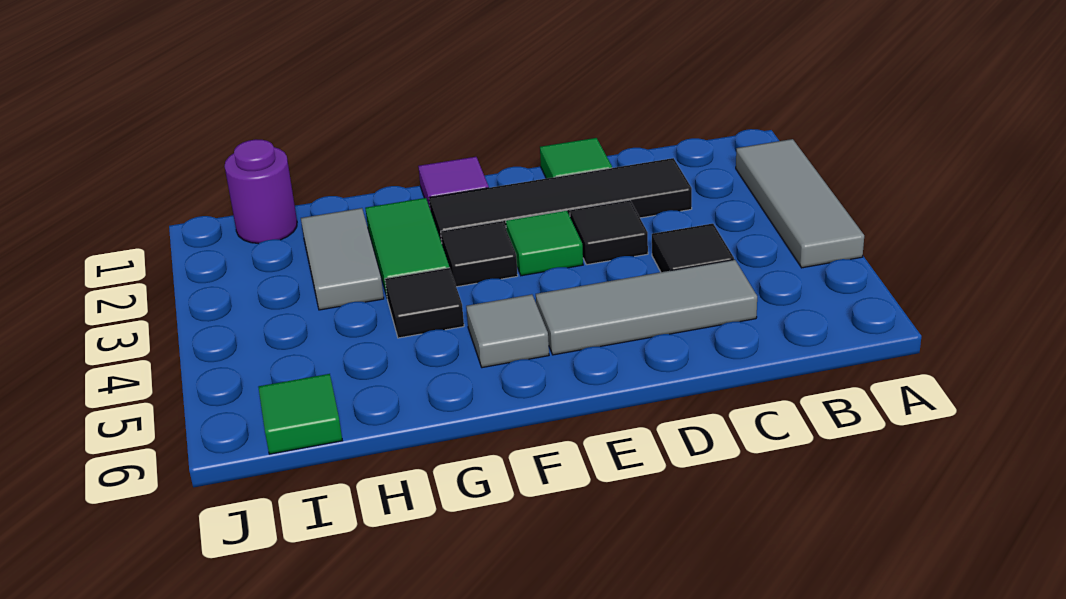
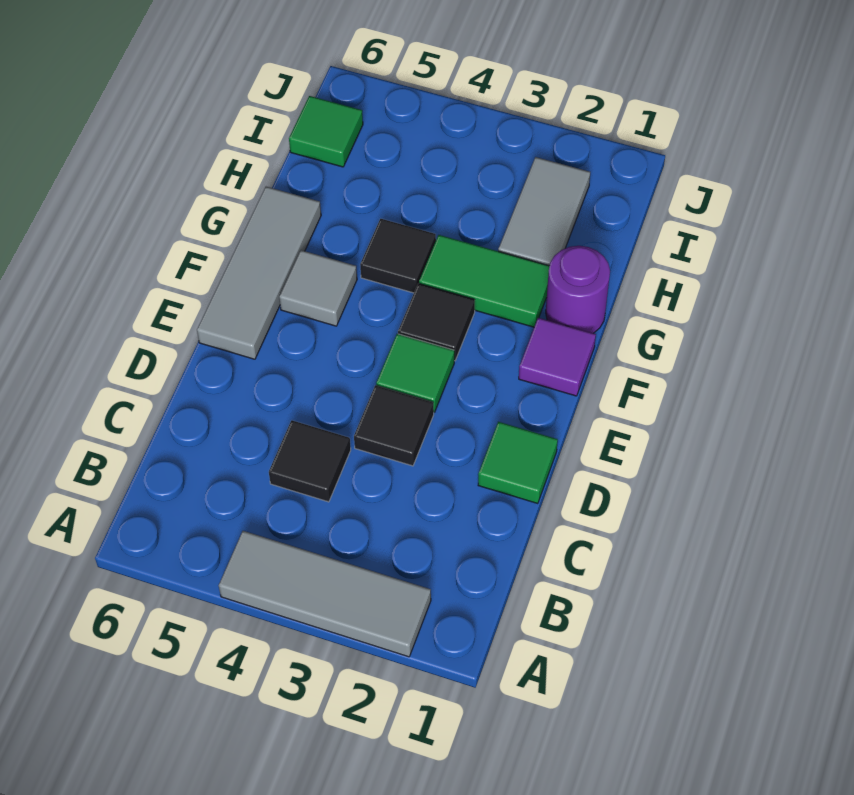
black tile C2:F2 level 1 -> none
grey tile C5:E5 level 1 -> grey tile E6:G6 level 1
grey tile H2:H3 level 1 -> grey tile H2:I2 level 1
purple round brick I1 level 1 -> purple round brick G1 level 1

